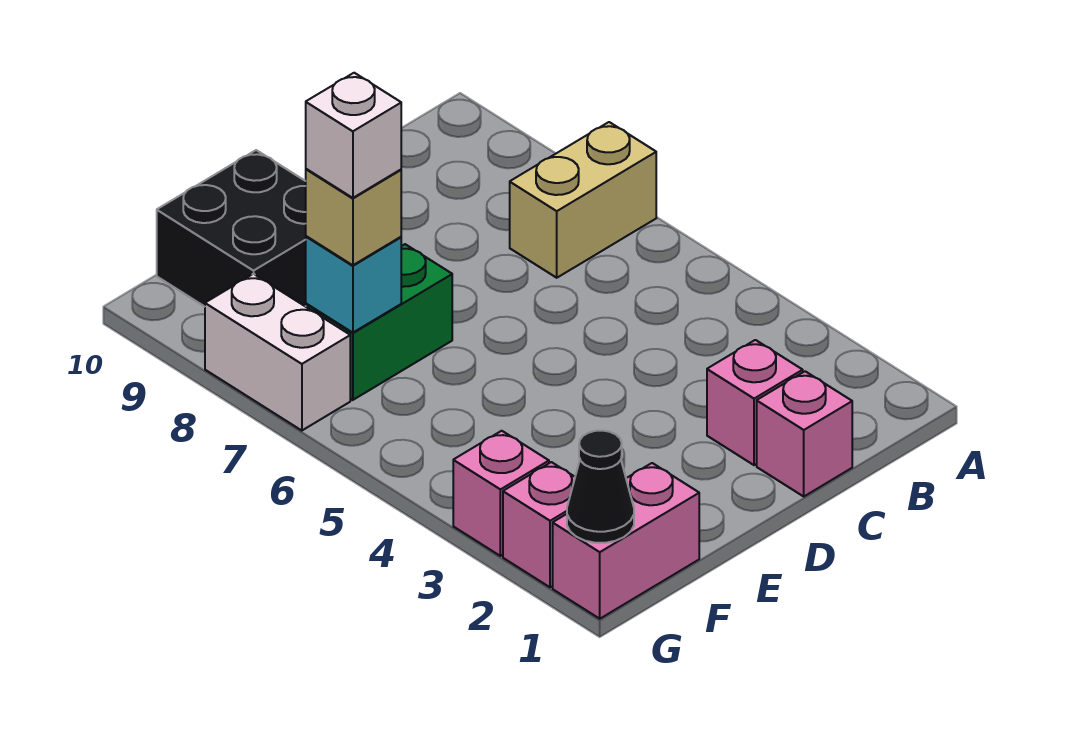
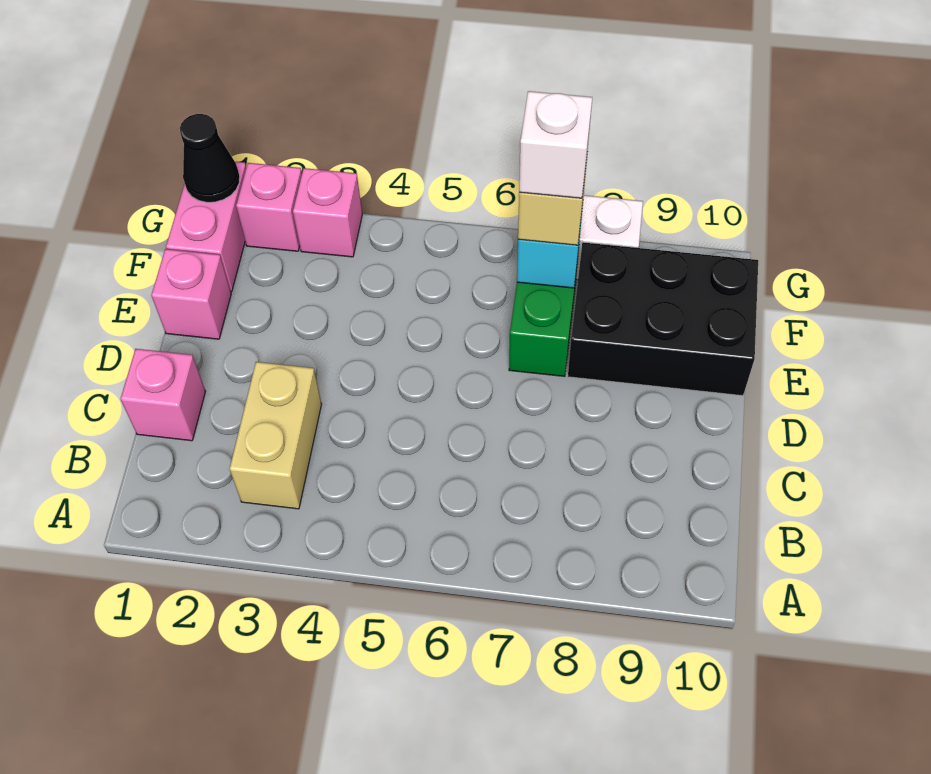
tan brick A7:B7 level 1 -> tan brick B3:C3 level 1
pink brick C2 level 1 -> pink brick E1 level 1
black brick E9:F10 level 1 -> black brick E8:F10 level 1

